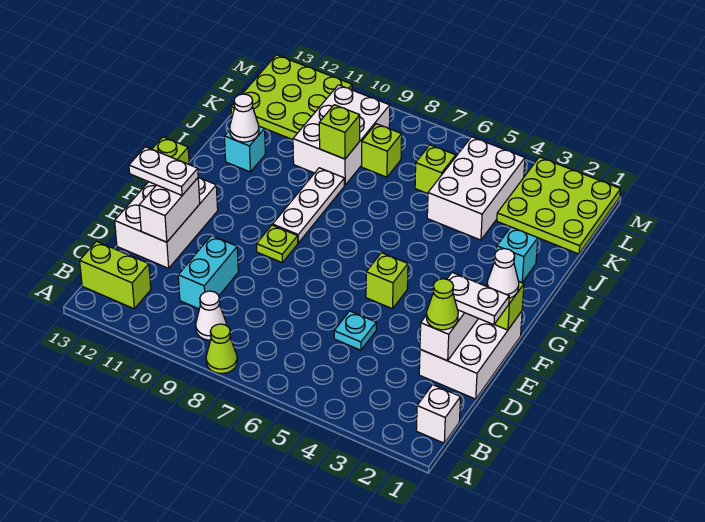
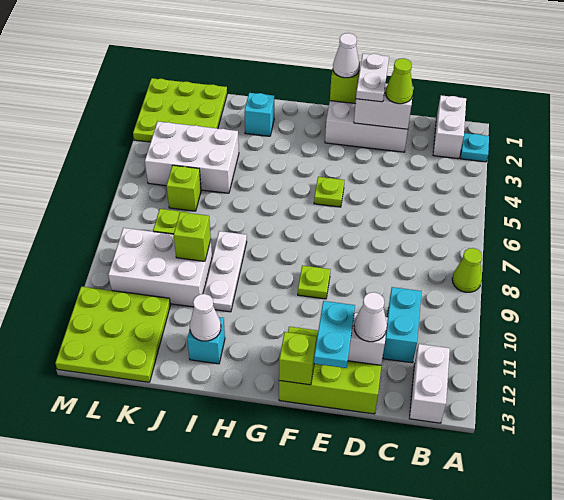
white brick B1 level 1 -> white brick B1:B2 level 1
white cone B9 level 1 -> white cone D12 level 3
lime brick B12:B13 level 1 -> white brick B12:B13 level 1
cyan brick C10:D10 level 1 -> cyan brick C10:C11 level 1
cyan plate D5 level 1 -> cyan plate A2 level 1
white brick D12:F13 level 1 -> lime brick D12:F13 level 1
white plate E12:E13 level 3 -> cyan plate E12:E13 level 3
lime brick F5 level 1 -> lime plate F5 level 1
white plate G9:I9 level 1 -> white plate I8:I10 level 1

